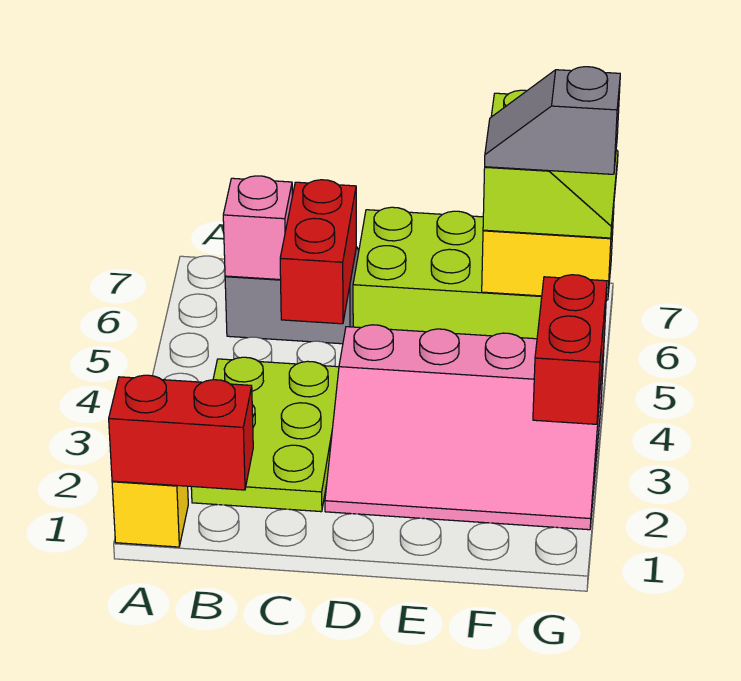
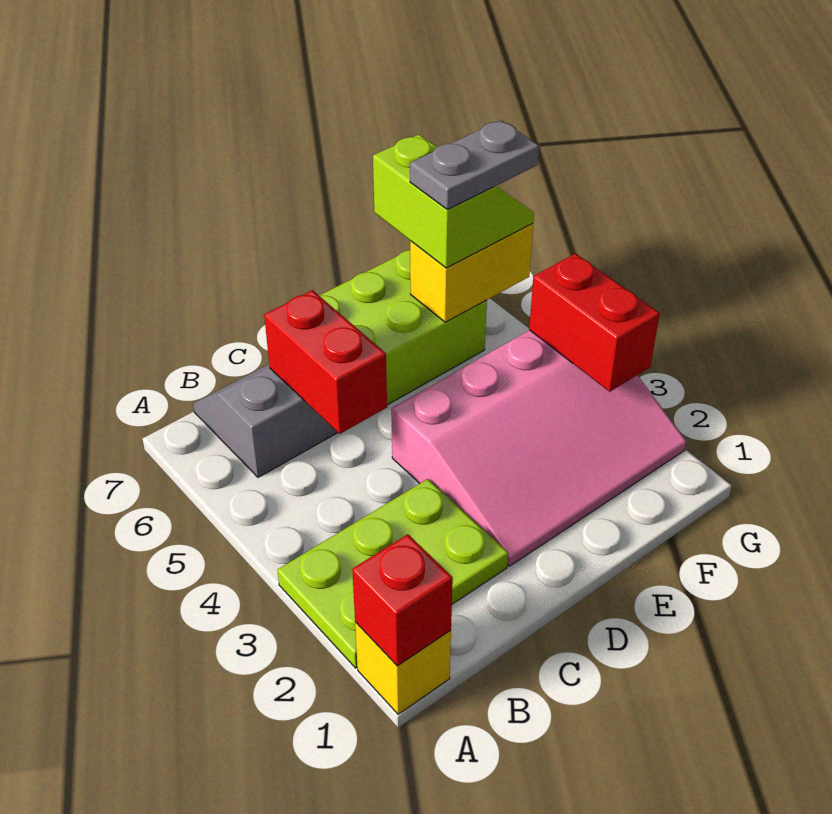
red brick A1:B1 level 2 -> red brick A1 level 2
lime plate B2:C4 level 1 -> lime plate A2:C3 level 1
pink brick B6 level 2 -> none
grey slope F6:G6 level 4 top G -> grey plate F6:G6 level 4

